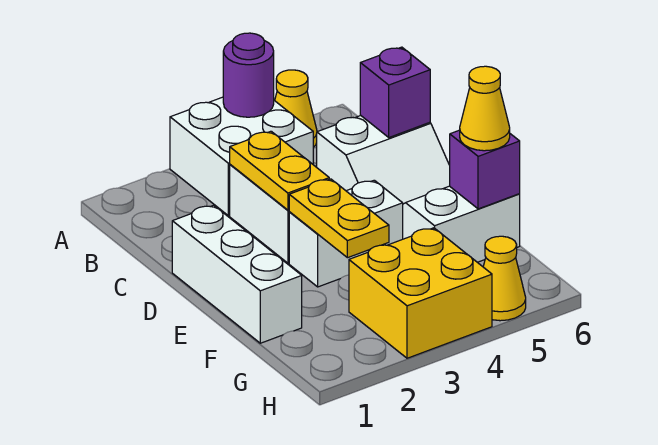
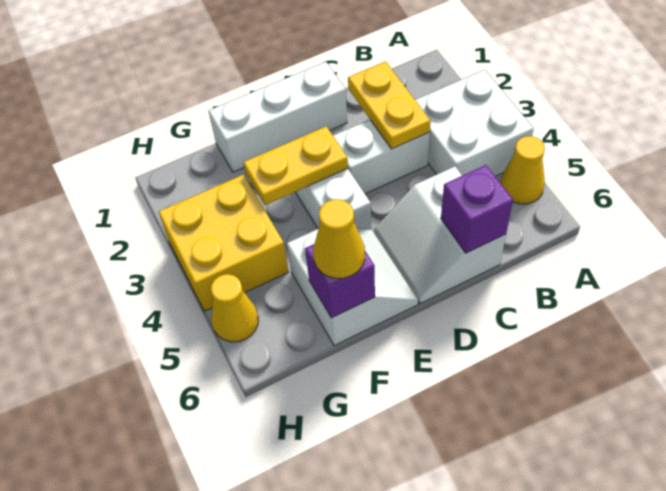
purple round brick A4 level 2 -> none
yellow plate C3:D3 level 2 -> yellow plate C2:C3 level 2

